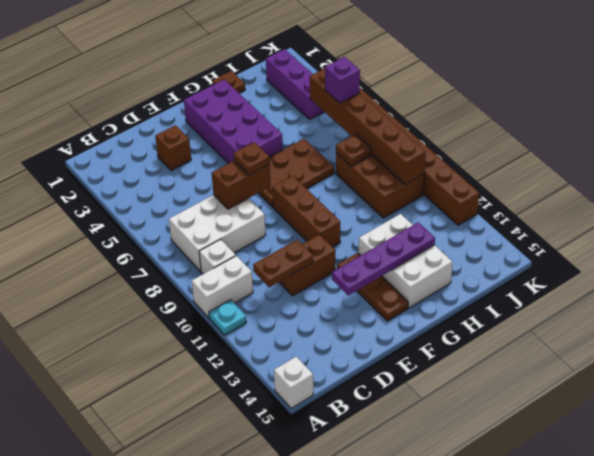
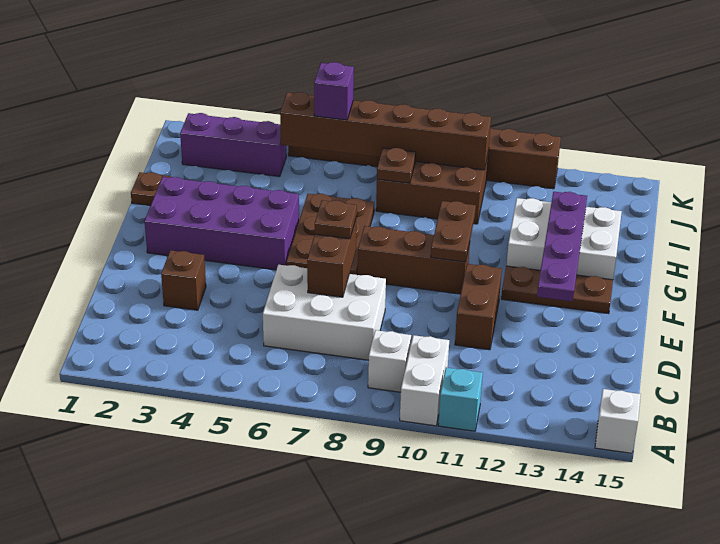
cyan plate A11 level 1 -> cyan brick A11 level 1
white brick B7:D8 level 1 -> white brick C6:D8 level 1
brown plate C11:D11 level 2 -> brown plate F10:G10 level 2

